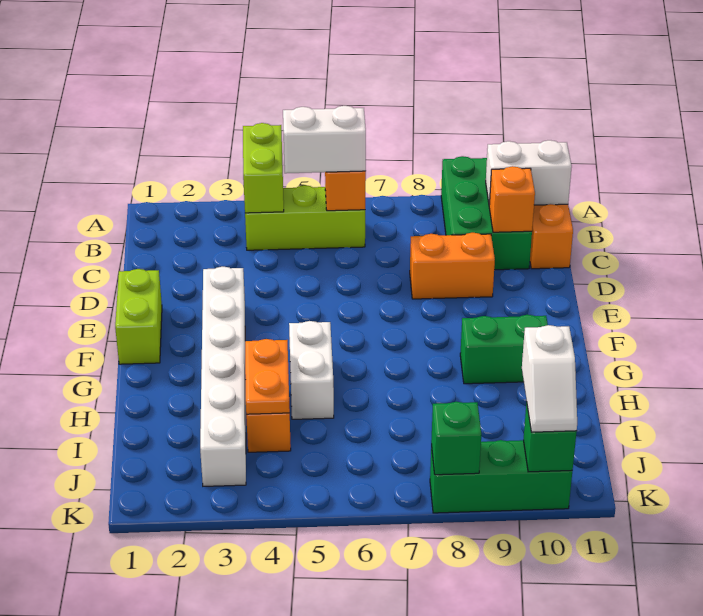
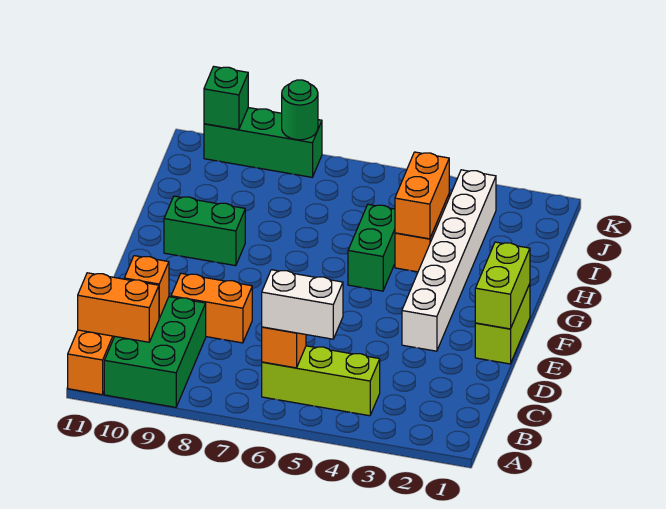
lime brick A4:B4 level 2 -> lime brick E1:F1 level 2
white brick B10:B11 level 2 -> orange brick B10:B11 level 2
white brick G5:H5 level 1 -> green brick G5:H5 level 1
orange plate H4:I4 level 2 -> orange brick H4:I4 level 2
white slope J10:K10 level 3 top J -> none
green brick K8 level 2 -> green round brick K8 level 2

